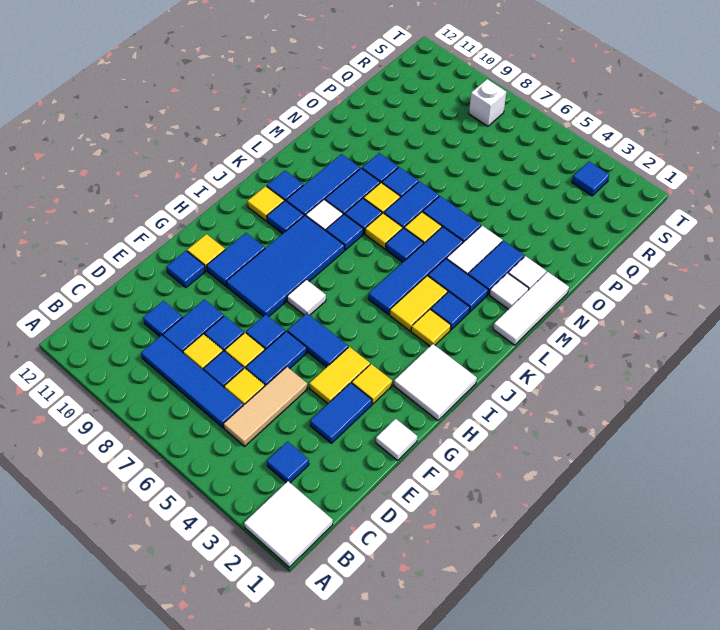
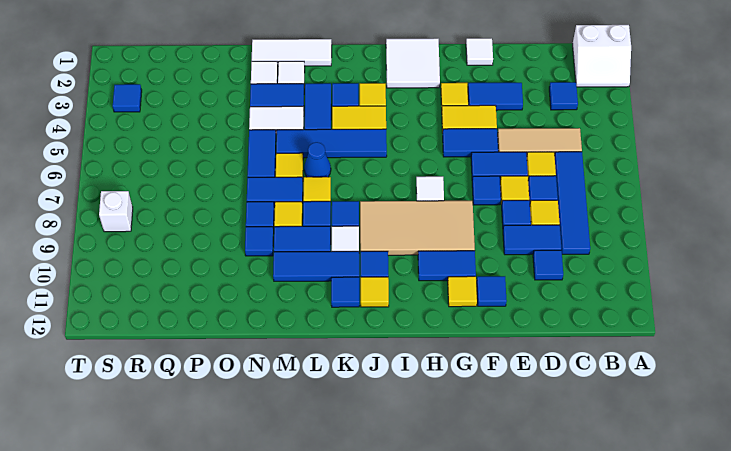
white tile A1:B2 level 1 -> white slope A1:B2 level 1 top 1
blue tile G5:G6 level 1 -> blue tile F5:G5 level 1
blue tile G8:J9 level 1 -> tan tile G8:J9 level 1
blue tile L6 level 1 -> blue cone L6 level 1

